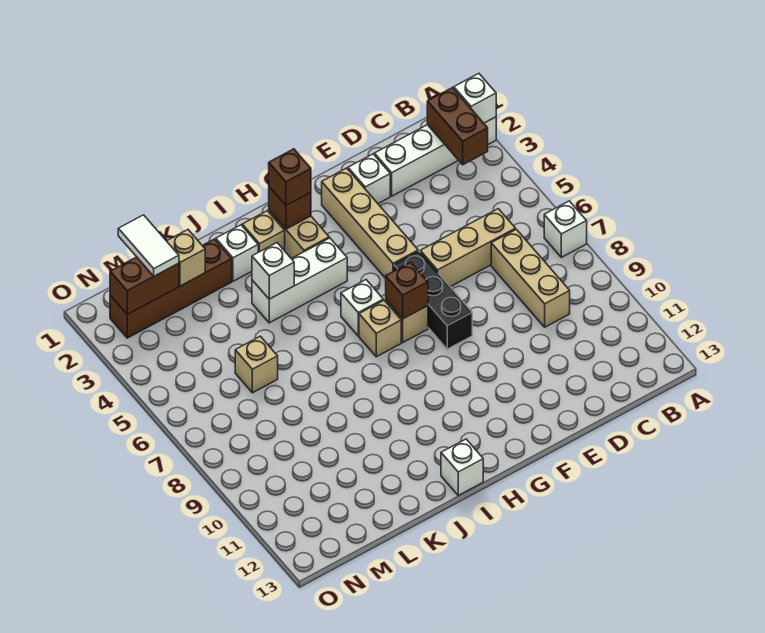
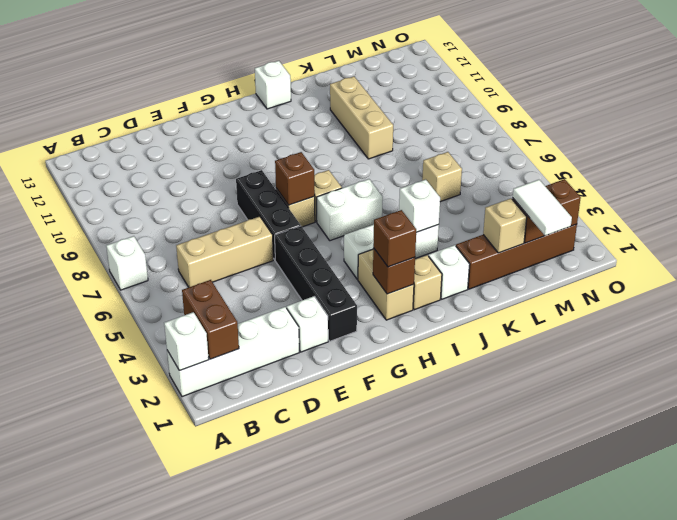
tan brick C7:C9 level 1 -> tan brick K9:K11 level 1
tan brick F2:F5 level 1 -> black brick F2:F5 level 1
white brick H6 level 1 -> white brick H6:I6 level 1

